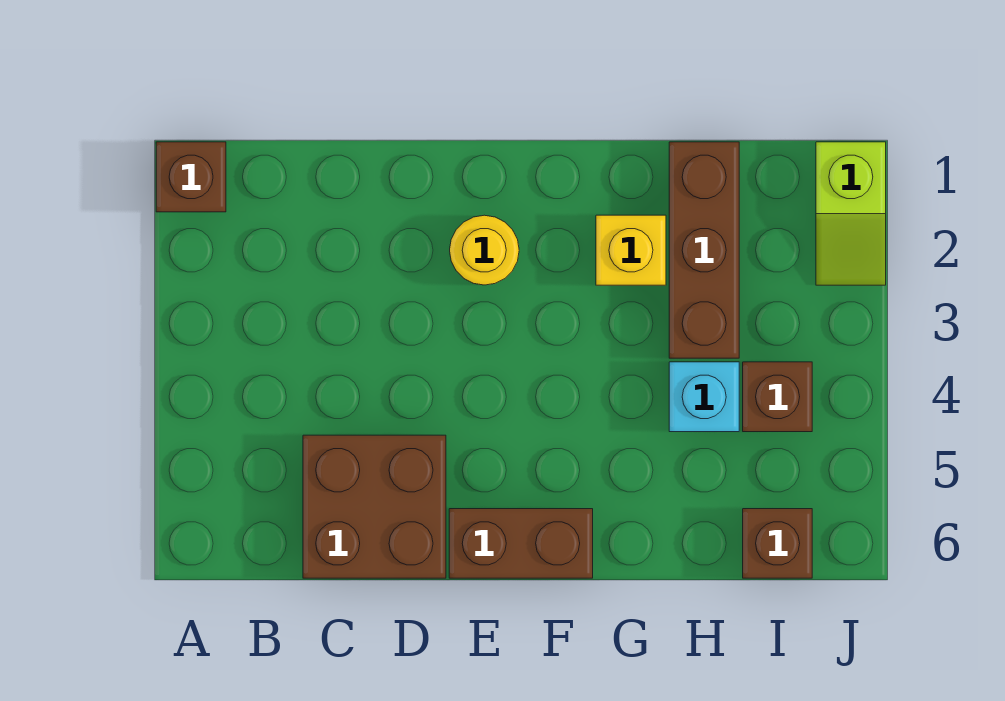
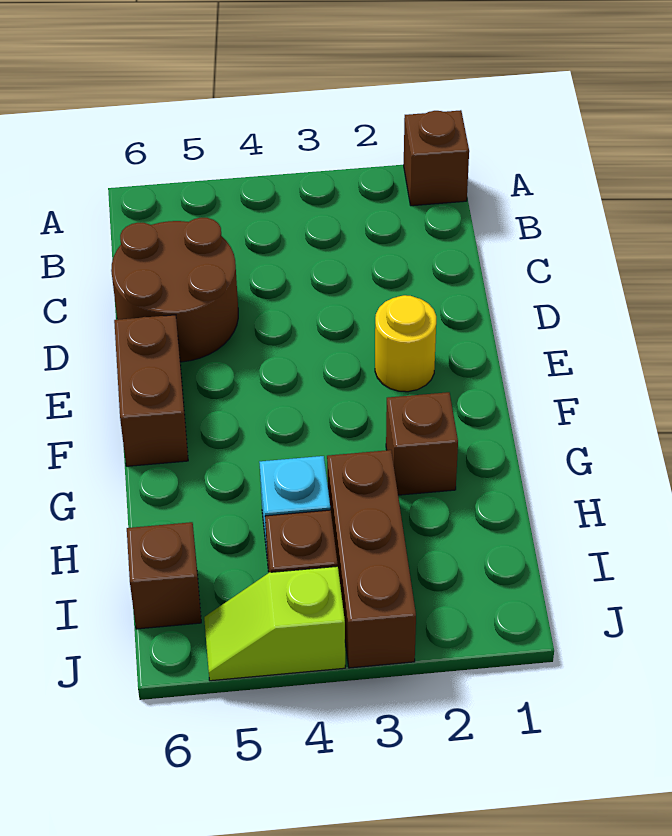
brown brick C5:D6 level 1 -> brown round brick C5:D6 level 1
yellow brick G2 level 1 -> brown brick G2 level 1
brown brick H1:H3 level 1 -> brown brick H3:J3 level 1
lime slope J1:J2 level 1 top 1 -> lime slope J4:J5 level 1 top 4

